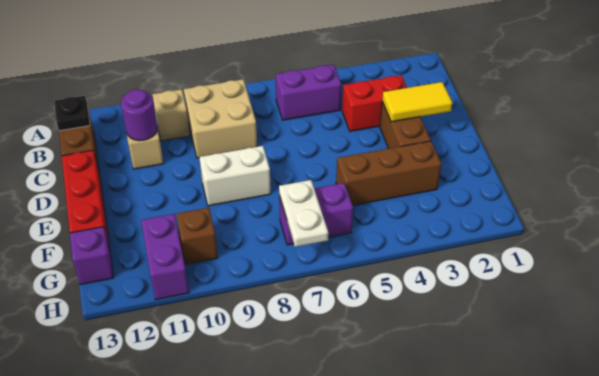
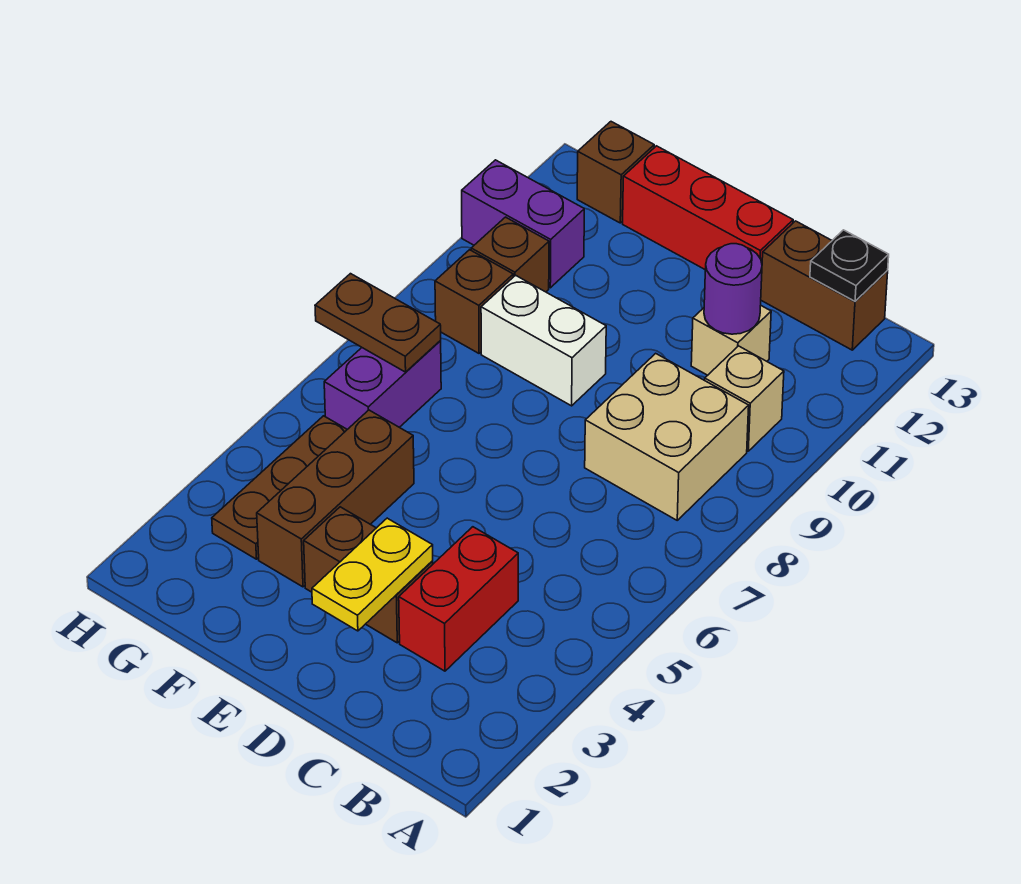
purple brick B5:B6 level 1 -> none
yellow tile D2:D3 level 2 -> yellow plate D2:D3 level 2
white brick E8:E9 level 1 -> white brick E9:F9 level 1
none -> brown plate G3:G5 level 1
white plate G7:H7 level 2 -> brown plate G7:H7 level 2
none -> brown brick G9 level 1
purple brick G13 level 1 -> brown brick G13 level 1

